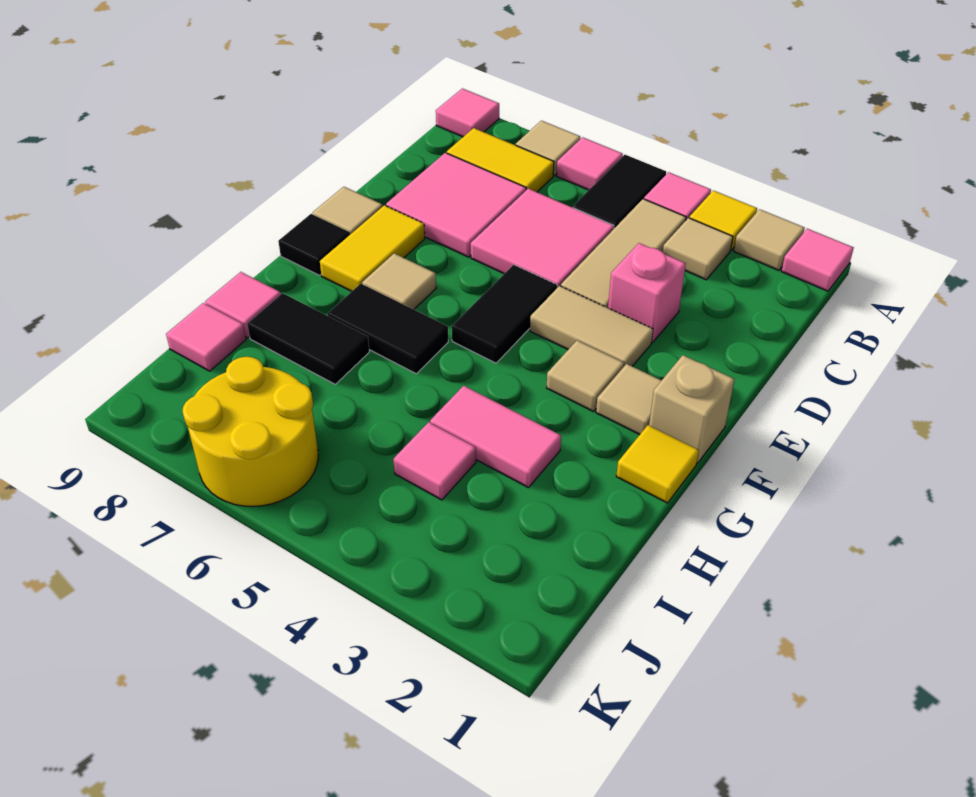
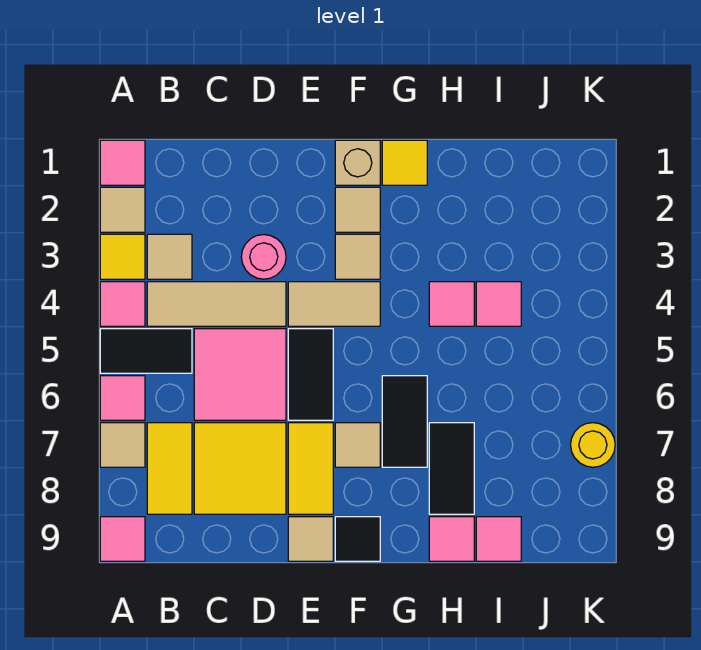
pink tile C7:D8 level 1 -> yellow tile C7:D8 level 1
pink brick D3 level 1 -> pink round brick D3 level 1
tan tile E3:E4 level 1 -> tan tile E4:F4 level 1
black tile E5:F5 level 1 -> black tile E5:E6 level 1
yellow tile E8:F8 level 1 -> yellow tile E7:E8 level 1
pink tile H3:H4 level 1 -> pink tile H4 level 1
yellow round brick J6:K7 level 1 -> yellow round brick K7 level 1

